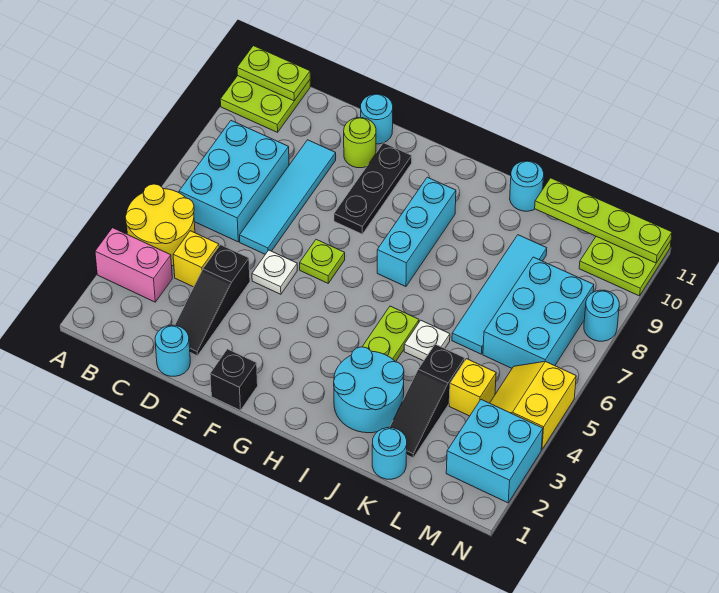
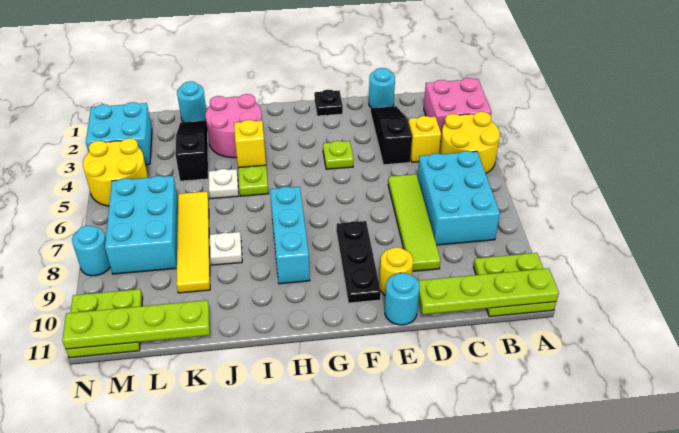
pink brick A3:B3 level 1 -> pink brick A2:B3 level 1
lime plate A11:B11 level 2 -> lime plate A11:D11 level 2
cyan tile D6:D9 level 1 -> lime tile D6:D9 level 1
white plate E5 level 1 -> white plate J8 level 1
lime round brick E10 level 1 -> yellow round brick E10 level 1
black brick F1 level 1 -> black plate F1 level 1
lime plate F6 level 1 -> lime plate F4 level 1
cyan round brick I2:J3 level 1 -> pink round brick I2:J3 level 1
cyan round brick J11 level 1 -> none
cyan tile K6:K9 level 1 -> yellow tile K6:K9 level 1
yellow brick L4 level 1 -> yellow brick I4 level 2
yellow slope M4:N5 level 1 top N -> yellow round brick M4:N5 level 1

